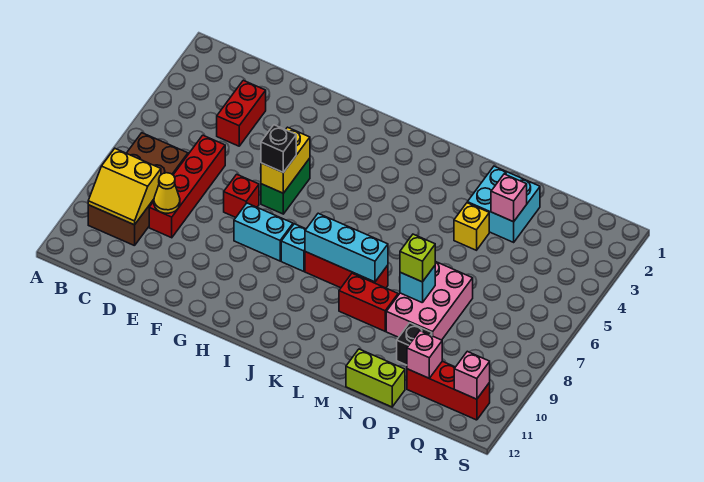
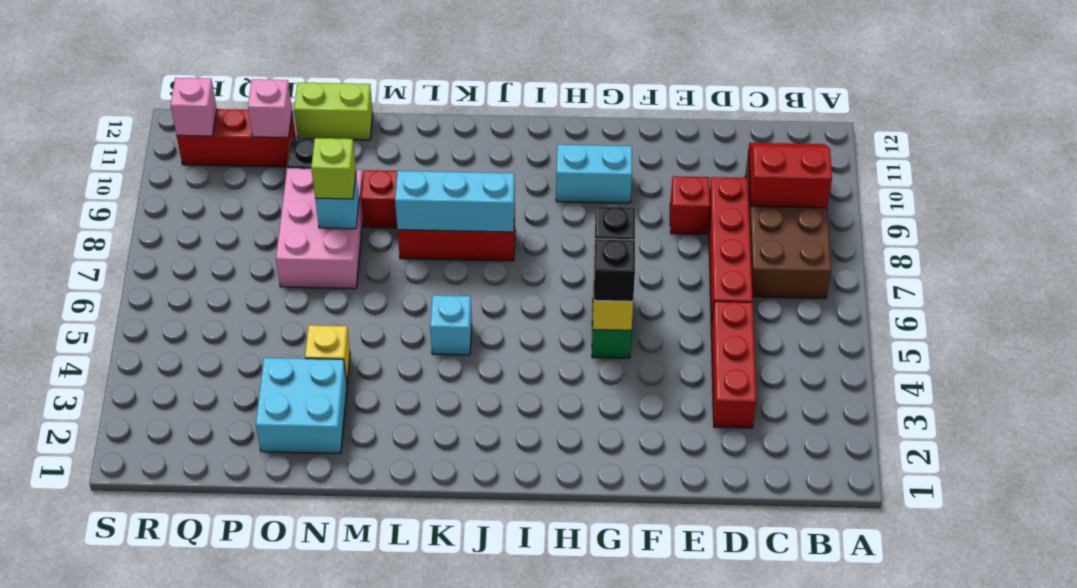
yellow slope B9:C10 level 2 top 9 -> red slope B9:C10 level 2 top 9
red brick D3:D4 level 1 -> red brick D3:D5 level 1
yellow cone D9 level 2 -> none
red brick F7 level 1 -> red brick E9 level 1
none -> black brick G5 level 3
cyan brick G8:H8 level 1 -> cyan brick G10:H10 level 1
cyan brick I8 level 1 -> cyan brick K5 level 1
pink brick O3 level 2 -> none

